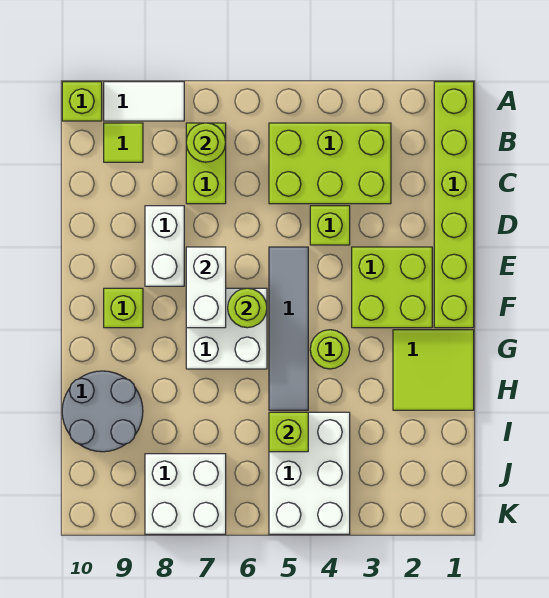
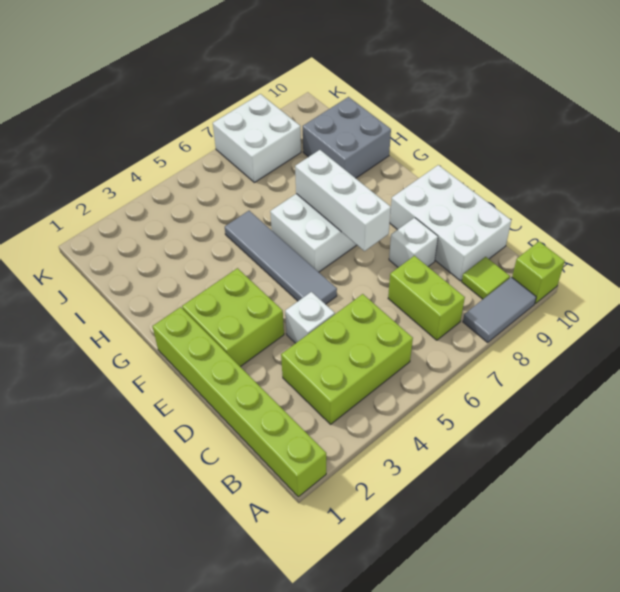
white tile A8:A9 level 1 -> grey tile A8:A9 level 1
lime round brick B7 level 2 -> none
lime brick D4 level 1 -> white brick D4 level 1
white brick D8:E8 level 1 -> white brick D8 level 1
white brick E7:F7 level 2 -> white brick E7:G7 level 2
lime round brick F6 level 2 -> none
lime brick F9 level 1 -> none
lime tile G1:H2 level 1 -> none
lime round brick G4 level 1 -> none
grey round brick H9:I10 level 1 -> grey brick H9:I10 level 1
white brick I4:K5 level 1 -> white brick C9:E10 level 1
lime brick I5 level 2 -> none

